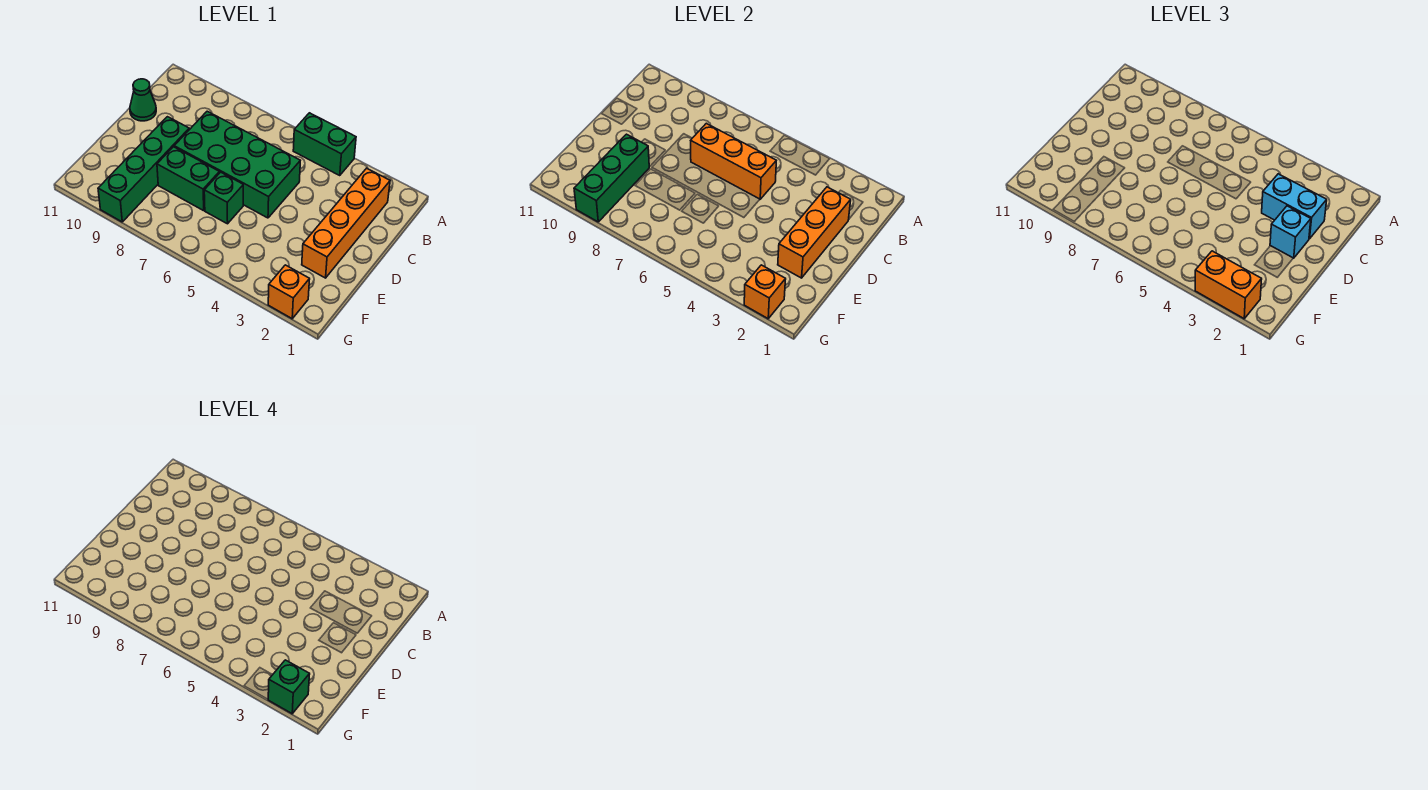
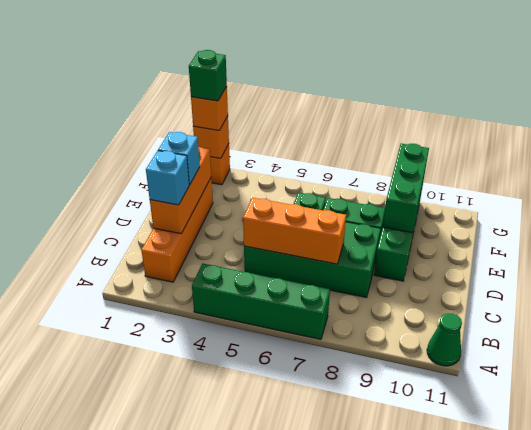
green brick A4:A5 level 1 -> green brick A4:A7 level 1
cyan brick C2:C3 level 3 -> cyan brick C2 level 3
green cone C11 level 1 -> green cone A11 level 1
orange brick G2:G3 level 3 -> orange brick G2 level 3

